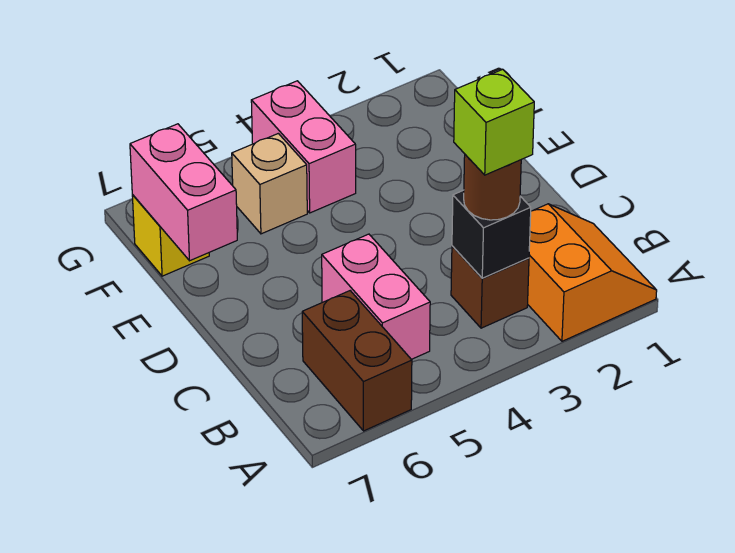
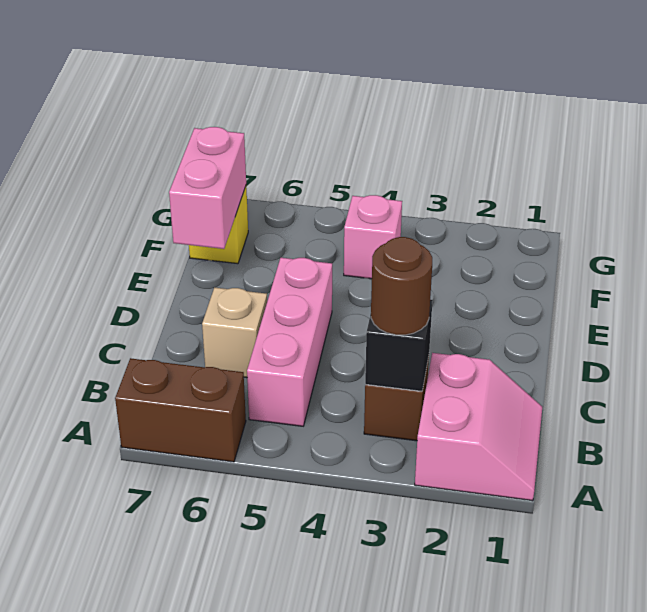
orange slope A1:B2 level 1 top 2 -> pink slope A1:B2 level 1 top 2
brown brick A6:B6 level 1 -> brown brick A6:A7 level 1
lime brick B3 level 4 -> none
pink brick B5:C5 level 1 -> pink brick B5:D5 level 1
pink brick F4:G4 level 1 -> pink brick F4 level 1
tan brick F5 level 1 -> tan brick C6 level 1

